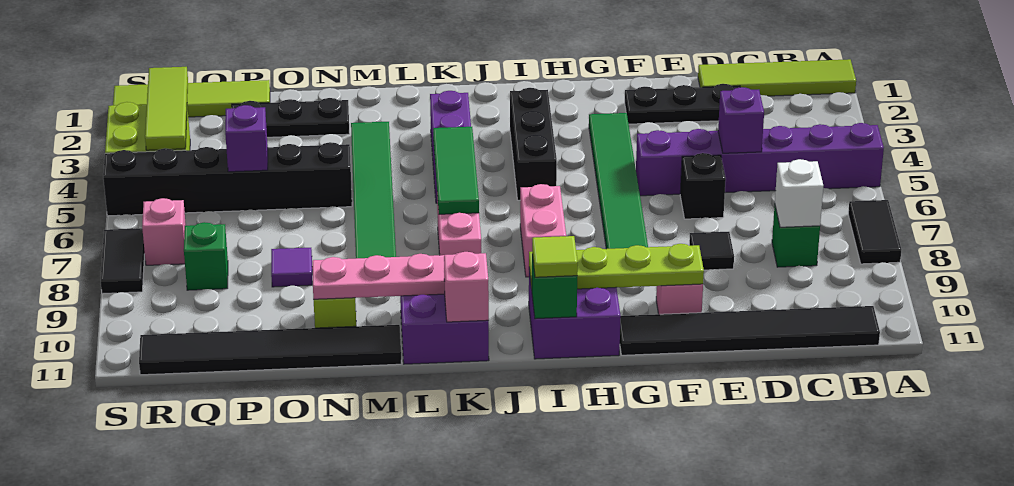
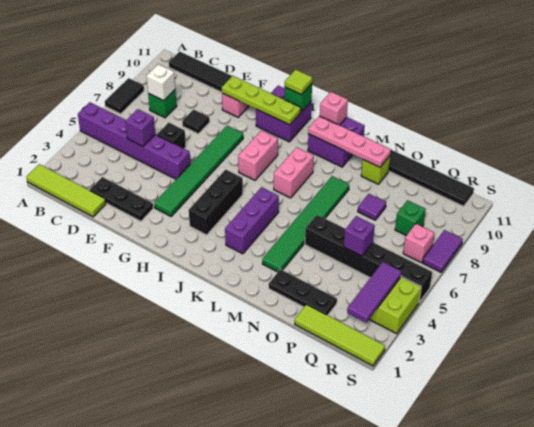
green tile K5:K7 level 2 -> none
lime tile R2:R4 level 2 -> purple tile R2:R4 level 2
black tile S7:S8 level 1 -> purple tile S7:S8 level 1

